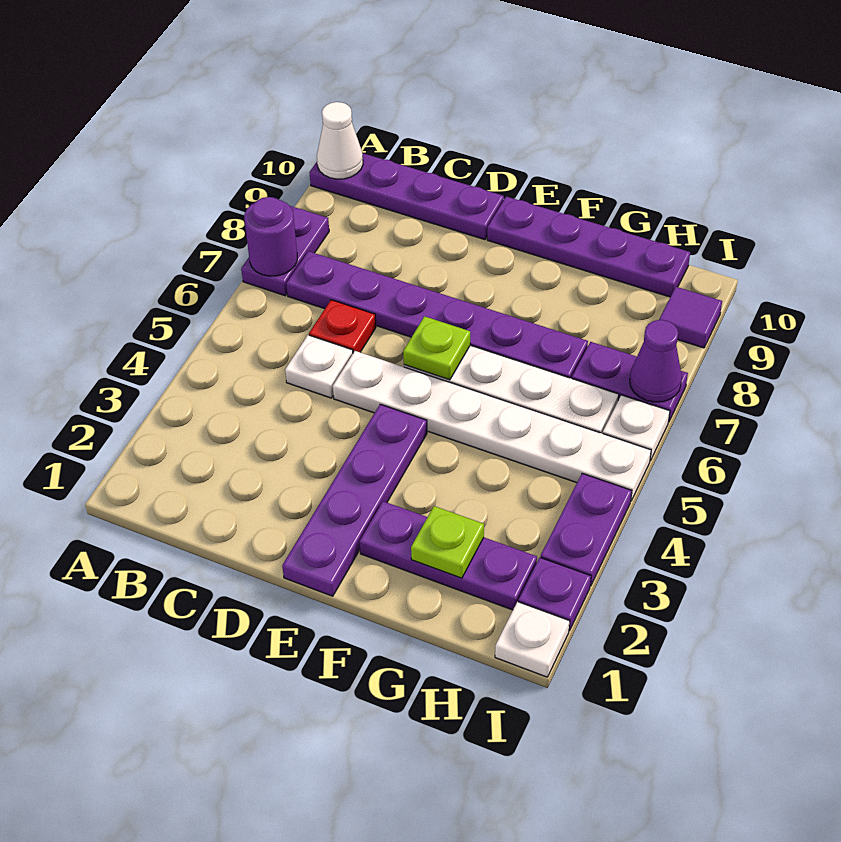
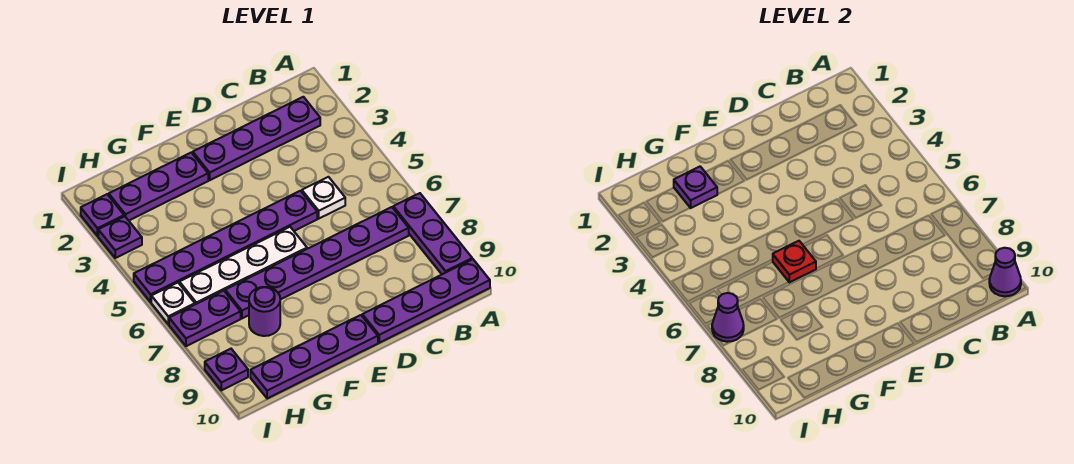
purple plate A7:A8 level 1 -> purple plate A7:A9 level 1
purple round brick A7 level 2 -> purple round brick G8 level 1
white cone A10 level 2 -> purple cone A10 level 2
red plate C6 level 1 -> red plate F6 level 2
white plate D5:I5 level 1 -> purple plate D5:I5 level 1
purple plate E1:E4 level 1 -> purple plate B2:E2 level 1
lime plate E6 level 2 -> none
lime plate G2 level 2 -> purple plate G2 level 2
white plate I1 level 1 -> none
purple plate I3:I4 level 1 -> purple plate I3 level 1
purple tile I9 level 1 -> purple plate I9 level 1

